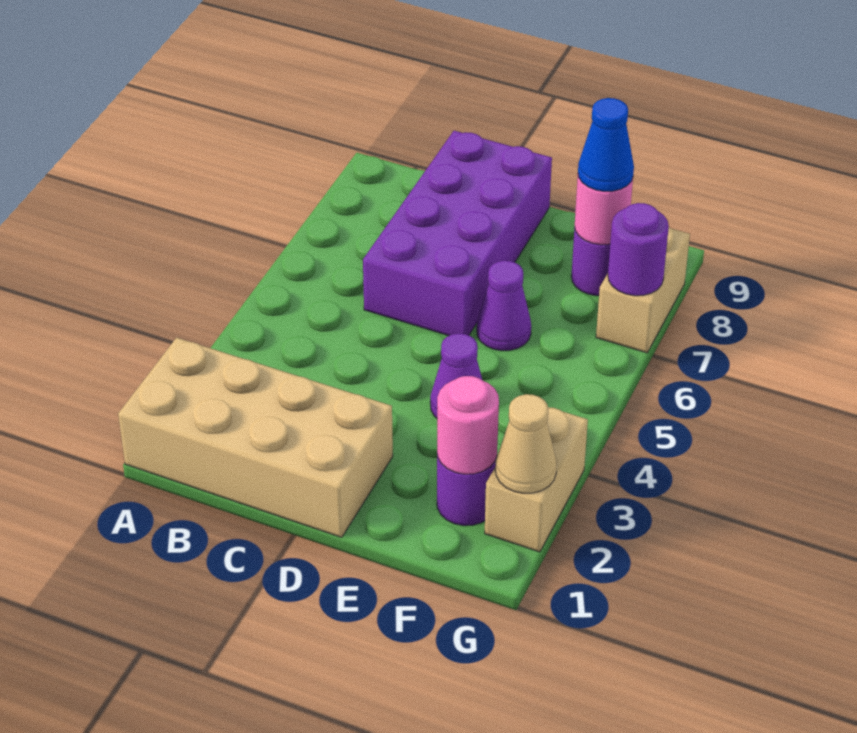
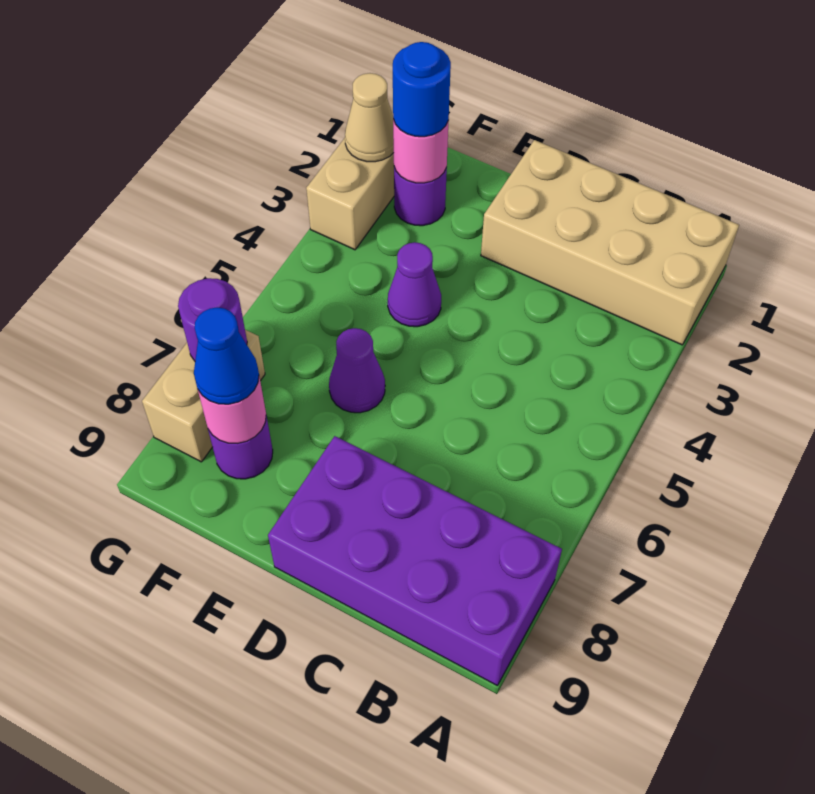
purple brick C6:D9 level 1 -> purple brick A8:D9 level 1
none -> blue round brick F2 level 3

